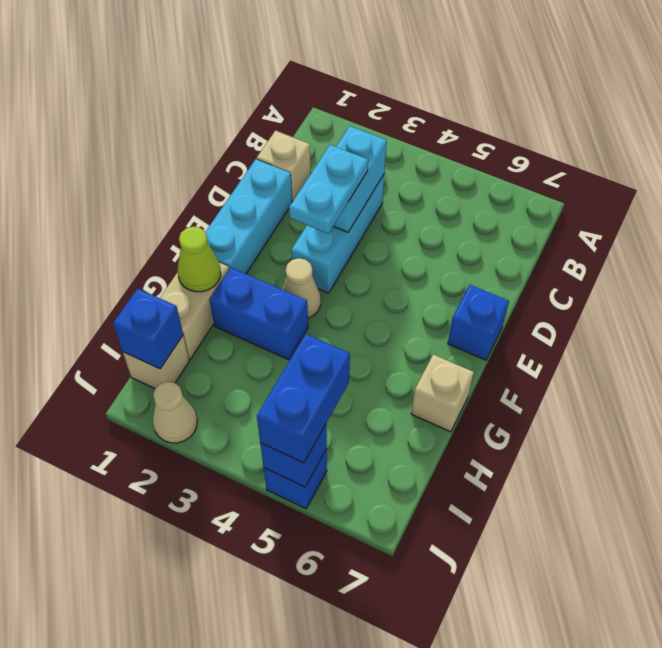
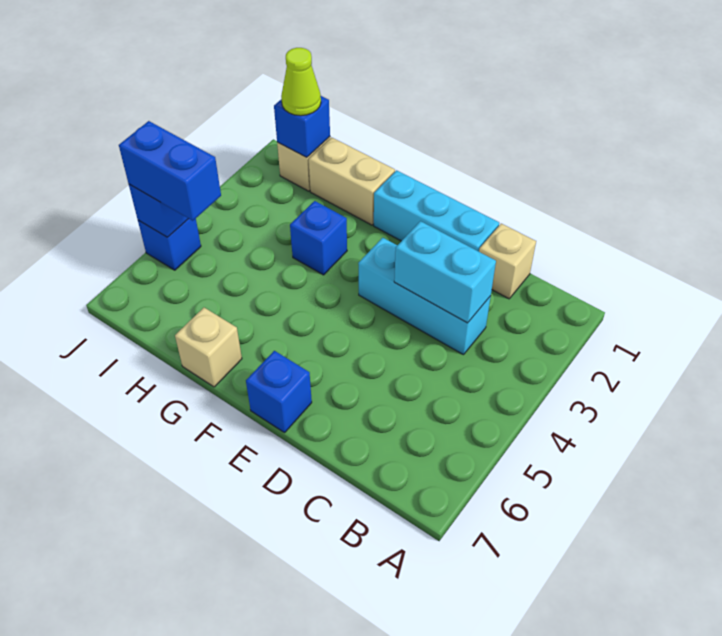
cyan plate D3:E3 level 3 -> none
tan cone F3 level 1 -> none
lime cone G1 level 2 -> lime cone I1 level 3
blue brick G2:G3 level 1 -> blue brick G3 level 1
tan cone J2 level 1 -> none

